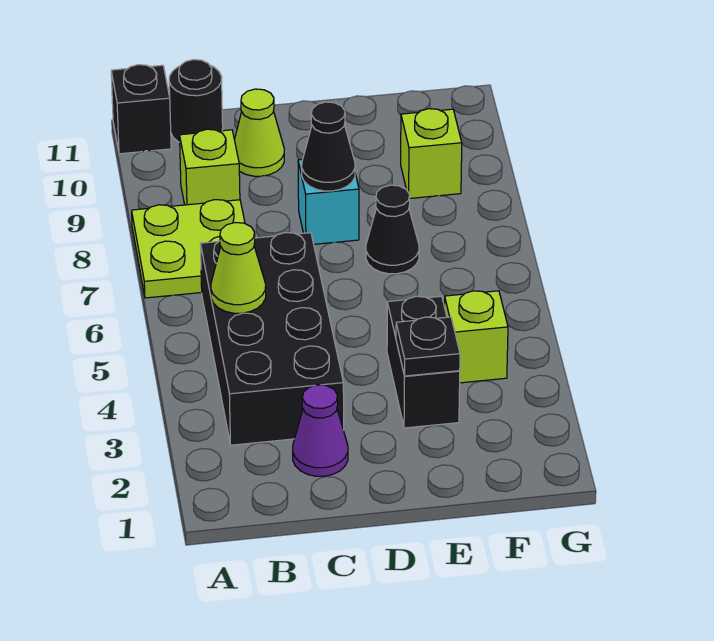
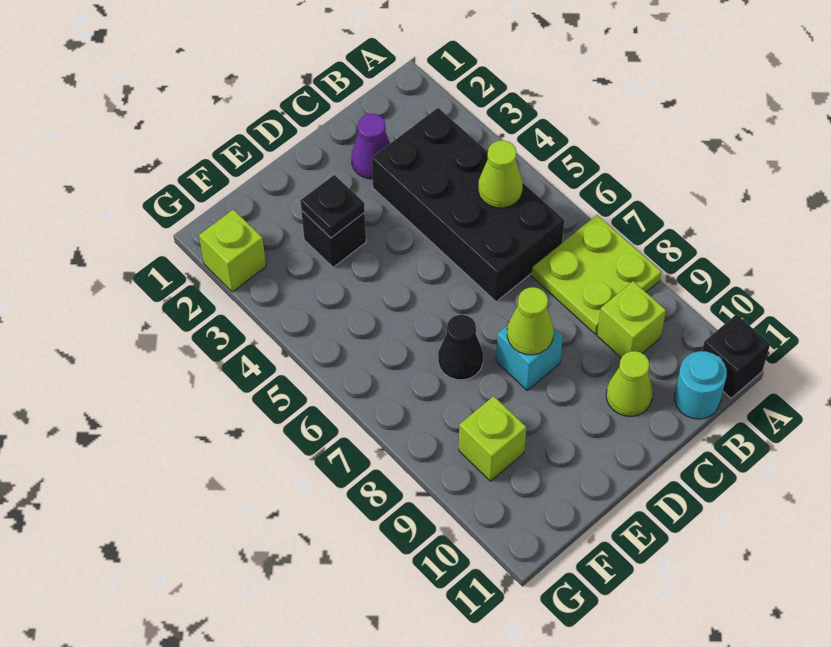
black round brick B11 level 1 -> cyan round brick B11 level 1
black cone D8 level 2 -> lime cone D8 level 2
black brick E3:E4 level 1 -> black brick E3 level 1
lime brick F4 level 1 -> lime brick G2 level 1

